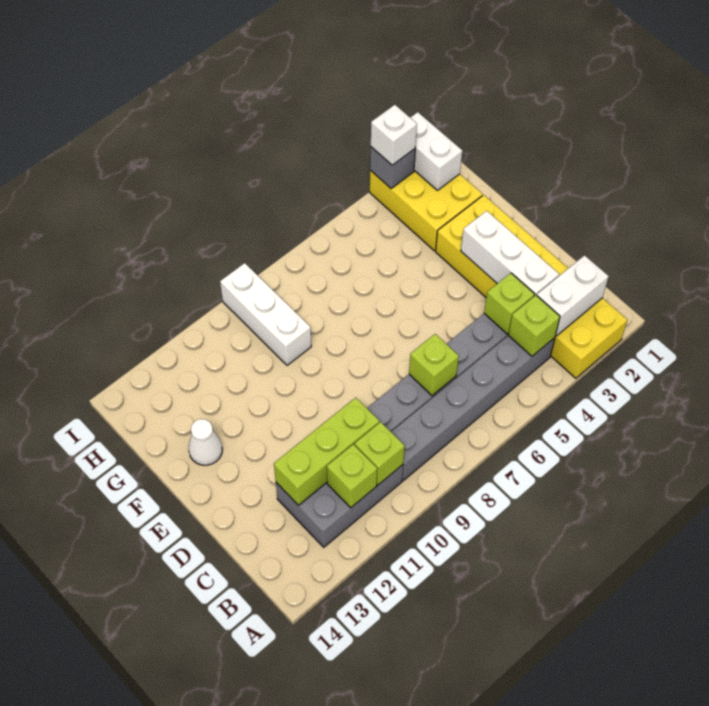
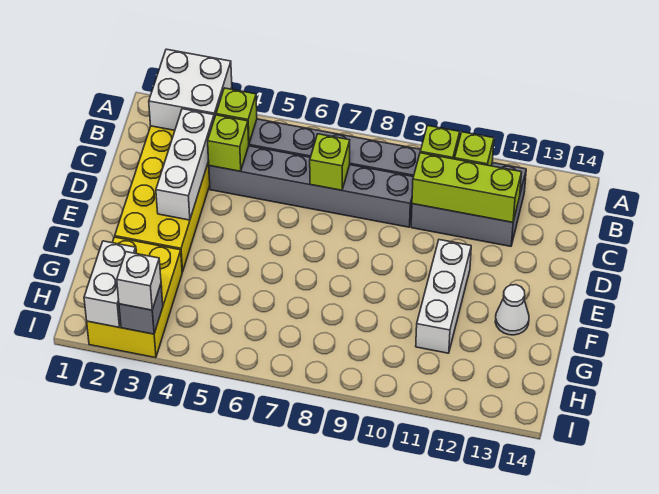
white brick B2:B3 level 2 -> white brick A2:B3 level 2
white brick G9:I9 level 1 -> white brick E11:G11 level 1

